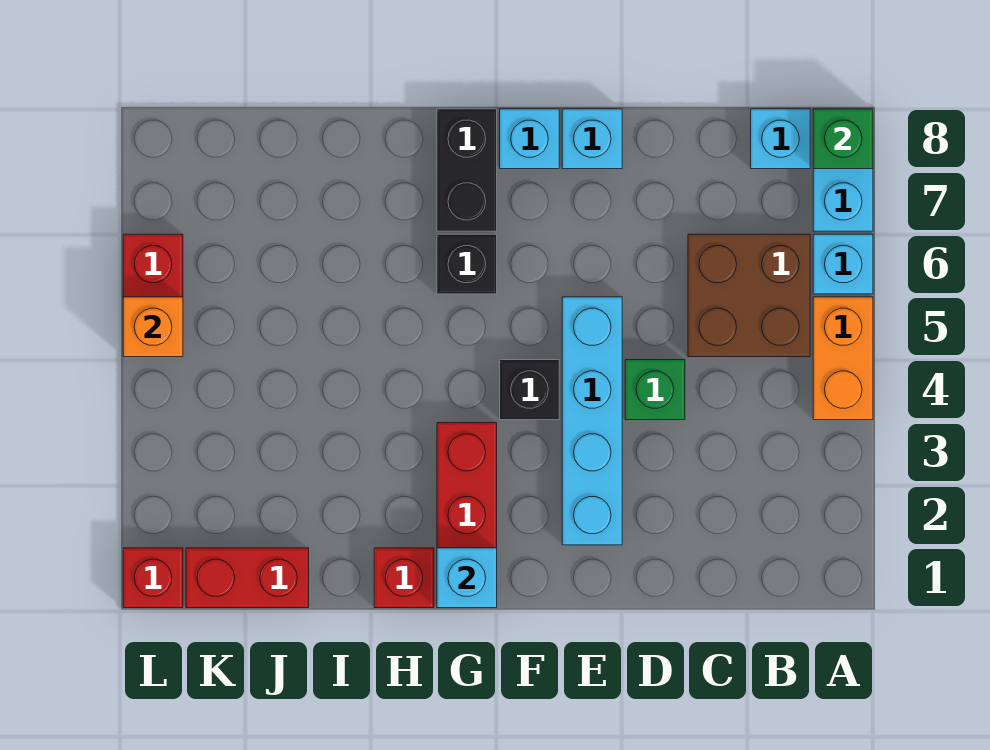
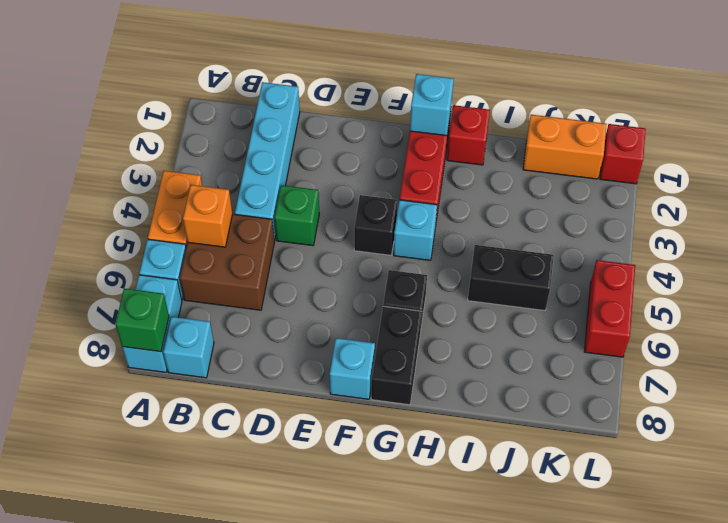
cyan brick E2:E5 level 1 -> cyan brick C1:C4 level 1
cyan brick E8 level 1 -> cyan brick G4 level 1
none -> black brick I5:J5 level 1
red brick J1:K1 level 1 -> orange brick J1:K1 level 1
orange brick L5 level 2 -> orange brick B5 level 2

